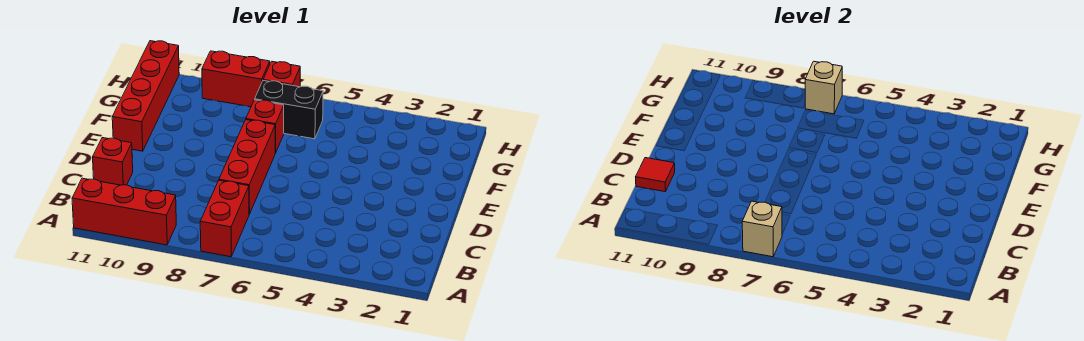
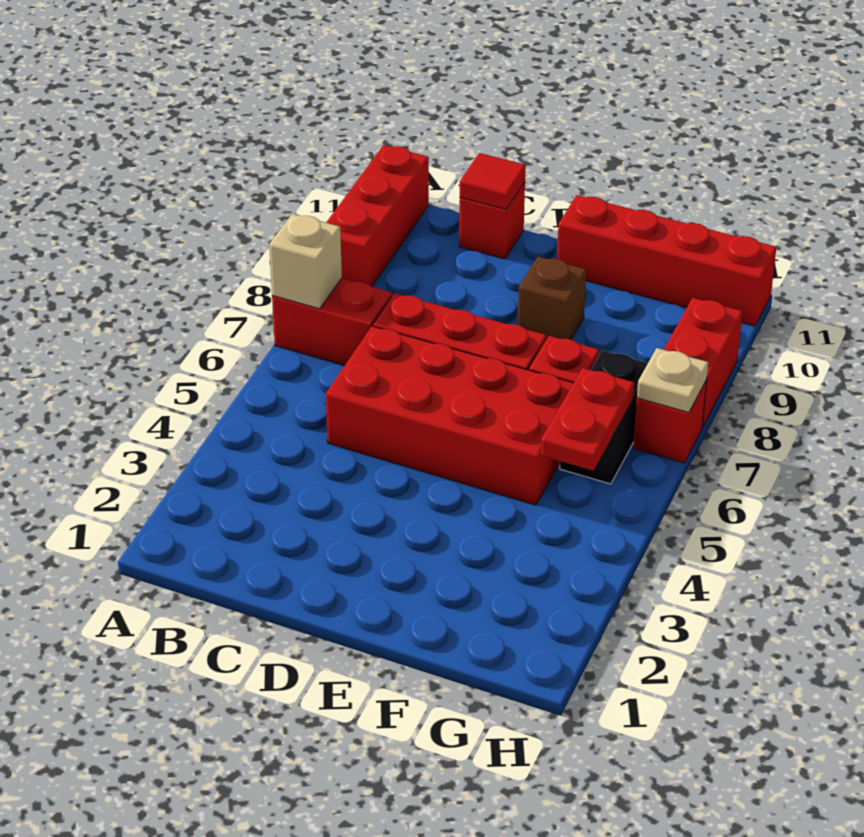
none -> red brick C5:F6 level 1
none -> brown brick E9 level 1
none -> red plate G5:G6 level 2
tan brick H7 level 2 -> tan plate H7 level 2

